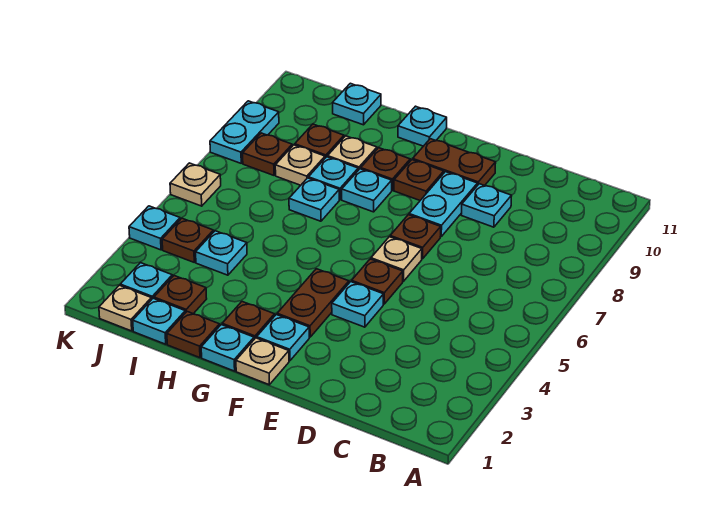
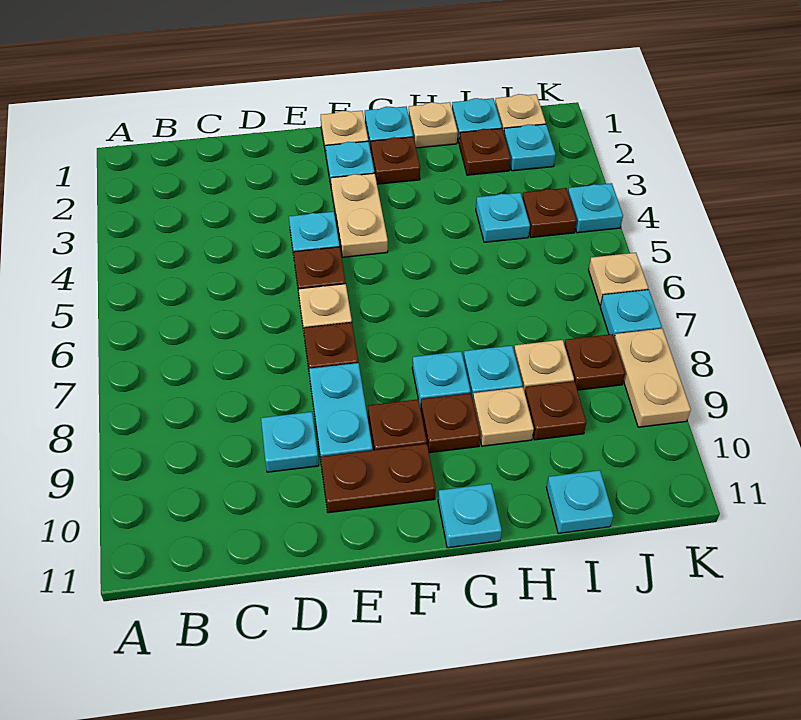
brown plate F3:F4 level 1 -> tan plate F3:F4 level 1
brown plate H1 level 1 -> tan plate H1 level 1
cyan plate H7 level 1 -> cyan plate K7 level 1
cyan plate K8:K9 level 1 -> tan plate K8:K9 level 1

